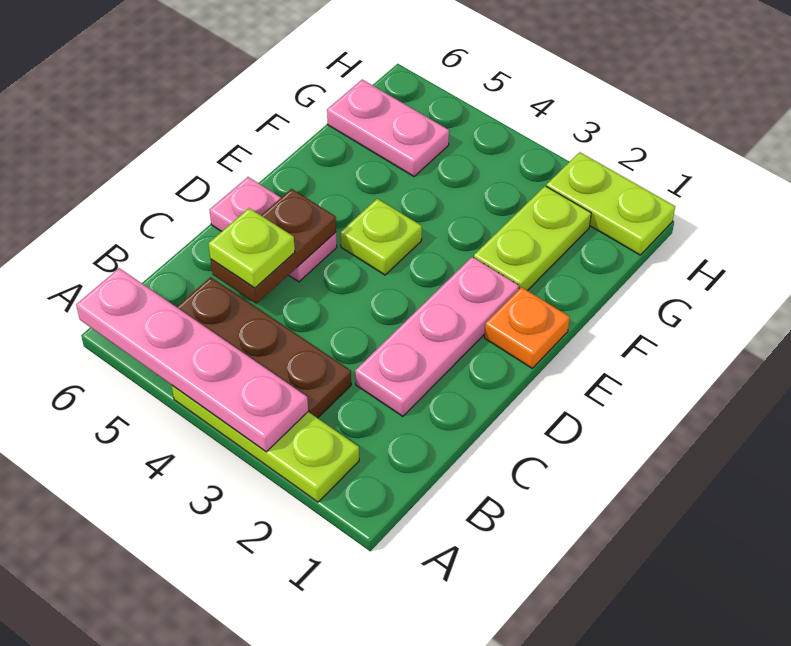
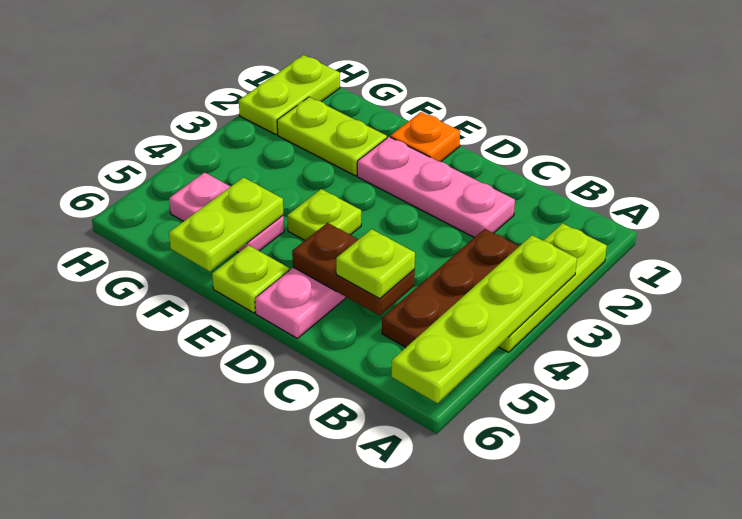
pink plate A3:A6 level 2 -> lime plate A3:A6 level 2
none -> lime plate E6 level 1
none -> lime plate F5:F6 level 2
pink plate G5:G6 level 1 -> pink plate F5:G5 level 1

